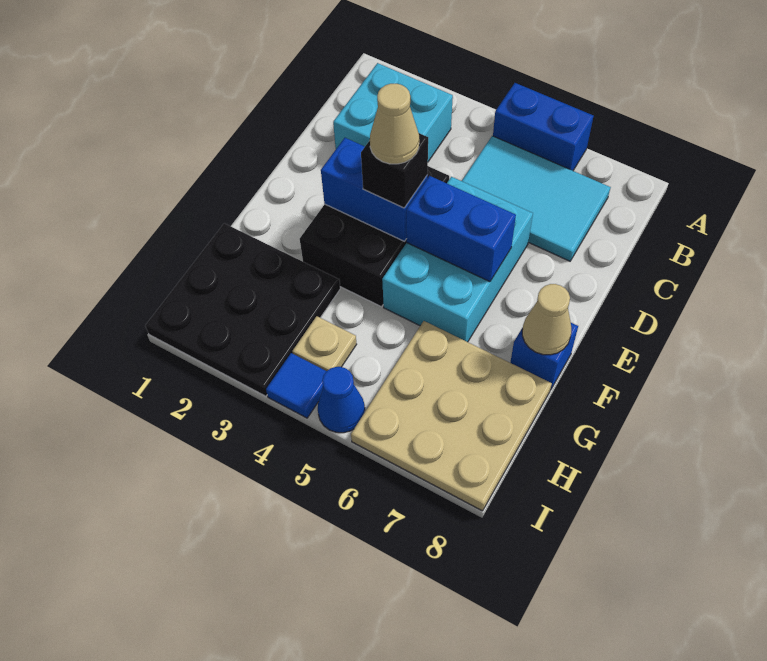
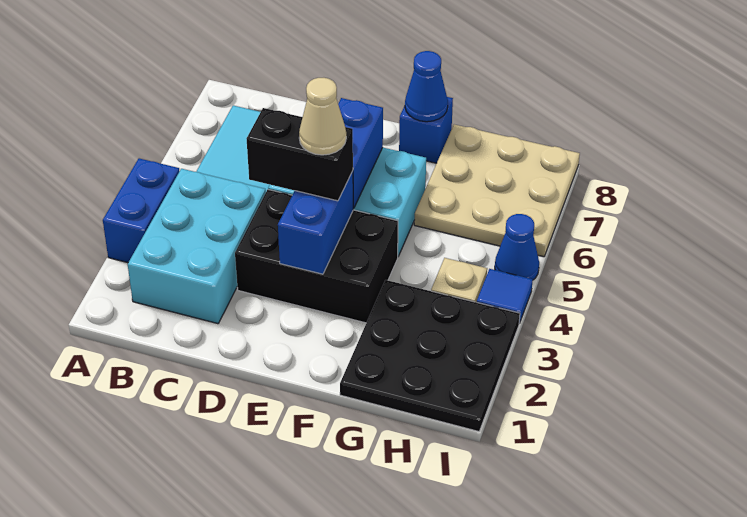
blue brick A5:A6 level 1 -> blue brick A3:A4 level 1
cyan brick B2:C3 level 1 -> cyan brick B2:C4 level 1
black brick E4 level 3 -> black brick D4:E4 level 3
tan cone F8 level 2 -> blue cone F8 level 2

